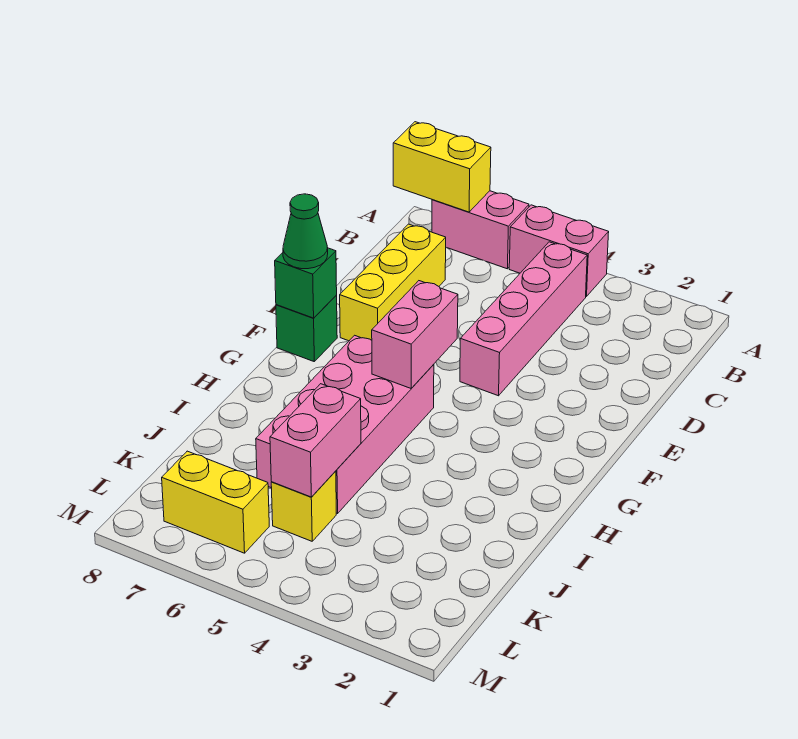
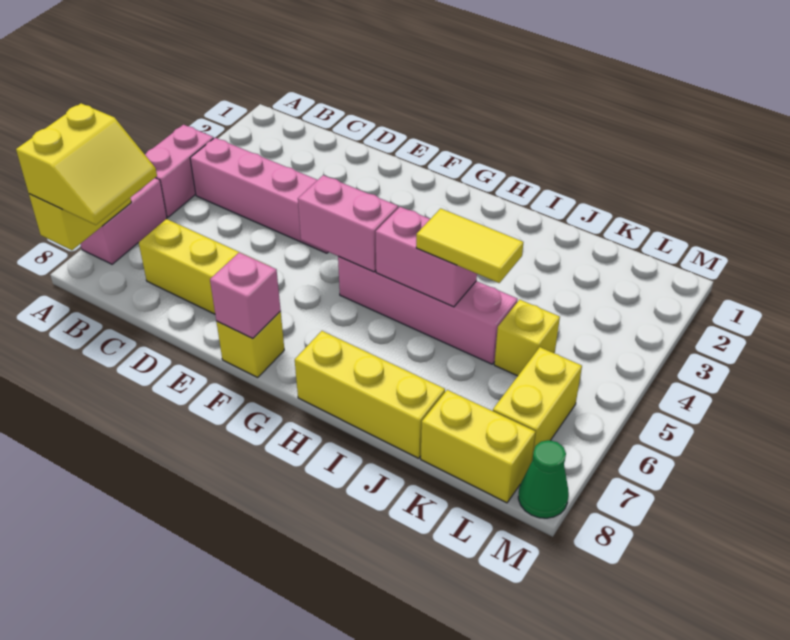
none -> yellow slope A7:B8 level 3 top A
green brick F8 level 1 -> yellow brick F8 level 1
green brick F8 level 2 -> pink brick F8 level 2
green cone F8 level 3 -> green cone M8 level 1
pink brick G5:J6 level 1 -> pink brick G5:J5 level 1
none -> yellow brick H8:J8 level 1
none -> yellow tile I5:J5 level 3
pink brick J5:K5 level 2 -> pink brick H5:I5 level 2
none -> yellow brick K8:L8 level 1

